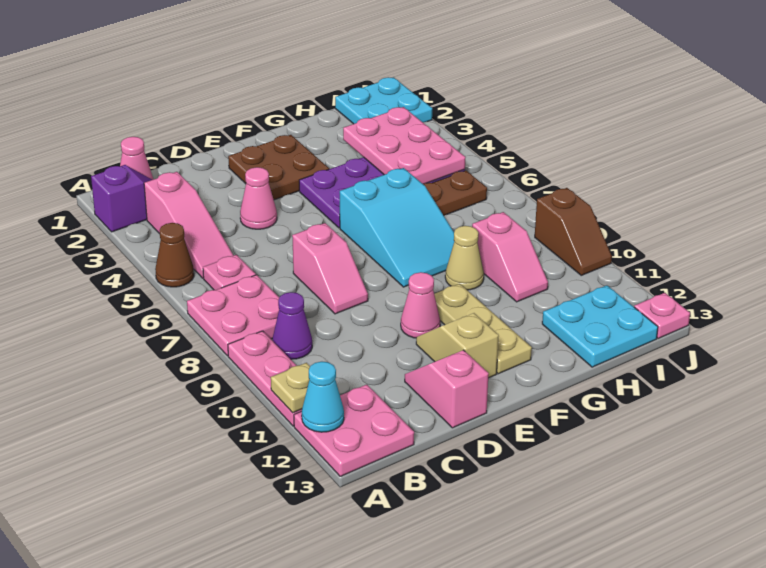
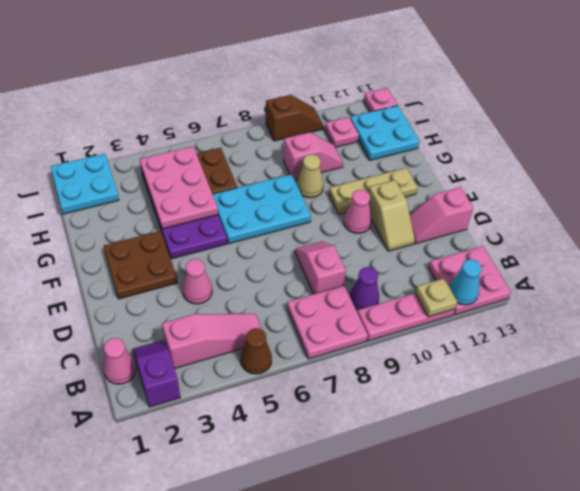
pink plate B6 level 1 -> pink plate I11 level 1
pink slope D7:D8 level 1 top 7 -> pink slope C8:D8 level 1 top C
tan slope E11:E12 level 1 top 12 -> tan slope D11:E11 level 1 top E
cyan slope F6:G8 level 1 top 6 -> cyan plate F6:G8 level 1
pink plate H3:I5 level 2 -> pink plate G4:I5 level 2

